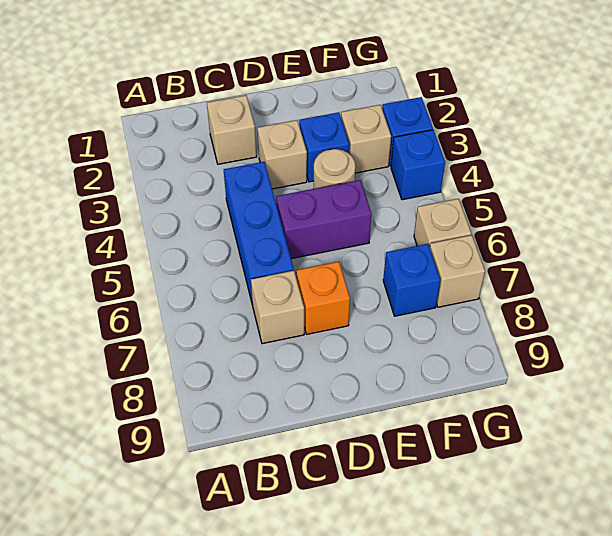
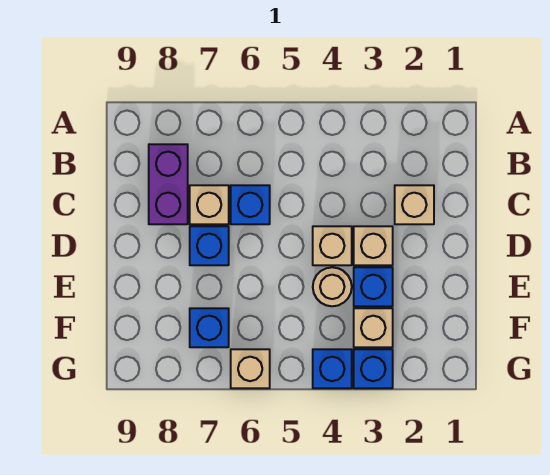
blue brick C4:C6 level 1 -> blue brick C6 level 1
purple brick D5:E5 level 1 -> purple brick B8:C8 level 1
orange brick D7 level 1 -> blue brick D7 level 1
tan brick G7 level 1 -> tan brick D4 level 1

